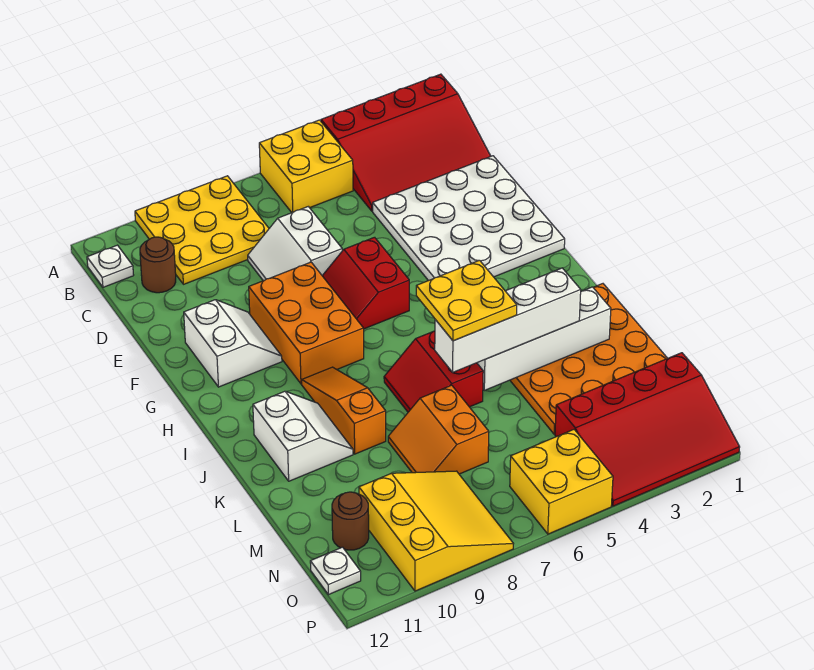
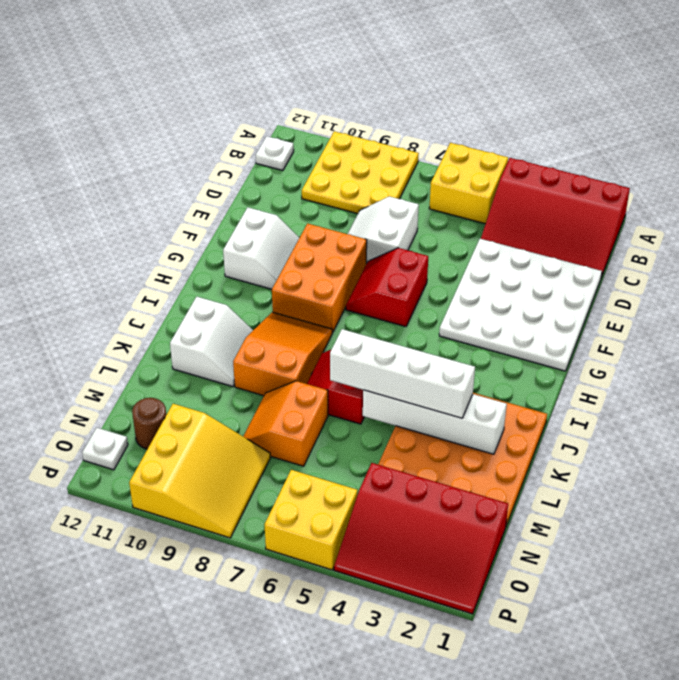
brown round brick C11 level 1 -> none
orange slope I9:K9 level 1 top K -> orange slope I8:K9 level 1 top K
yellow plate J5:K6 level 4 -> none

